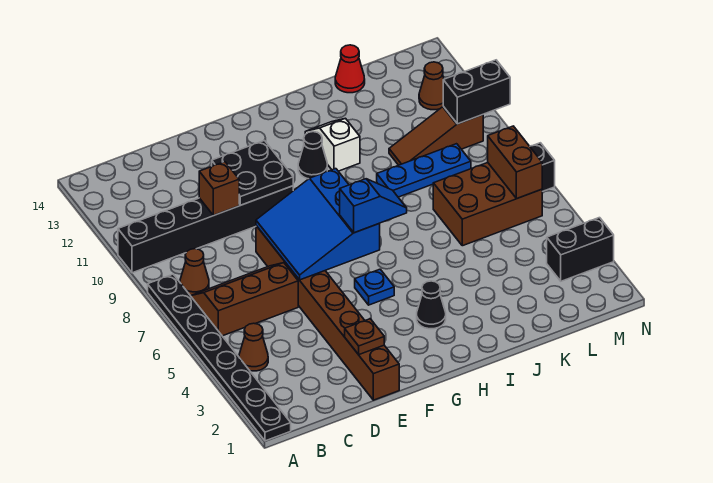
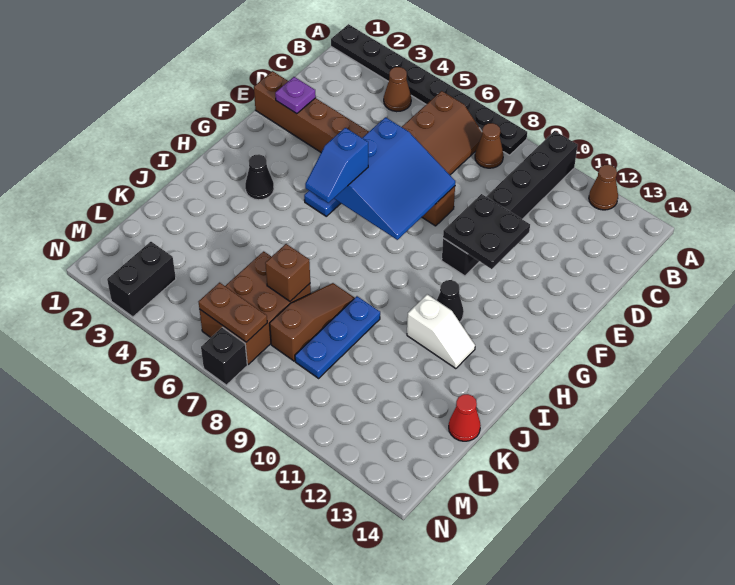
brown brick D10 level 2 -> brown brick K7 level 2
brown plate E2 level 2 -> purple plate E2 level 2
blue slope E6:G8 level 2 top G -> blue slope E6:G8 level 2 top 6
brown slope K10:M10 level 1 top M -> brown slope J8:L8 level 1 top L
brown brick M6:M7 level 2 -> brown plate M6:M7 level 2
black brick M10:N10 level 2 -> none
brown cone M12 level 1 -> brown cone A12 level 1

